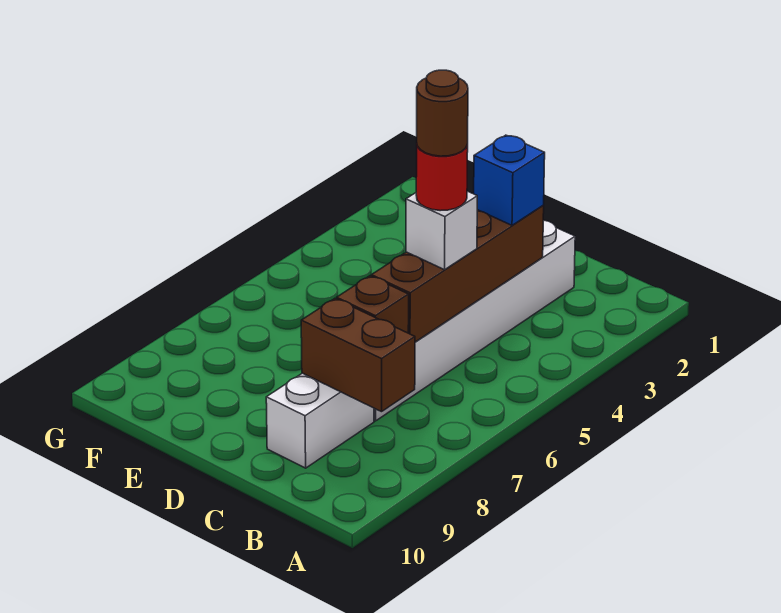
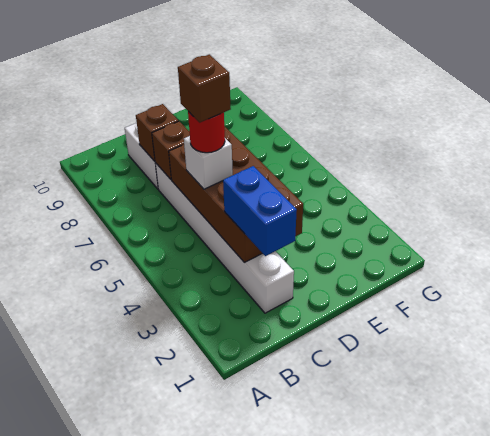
brown brick B8:C8 level 2 -> brown brick C8 level 2
brown brick C3:C6 level 2 -> brown brick C3:D6 level 2
blue brick C3 level 3 -> blue brick C2:C3 level 3
brown round brick C5 level 5 -> brown brick C5 level 5

